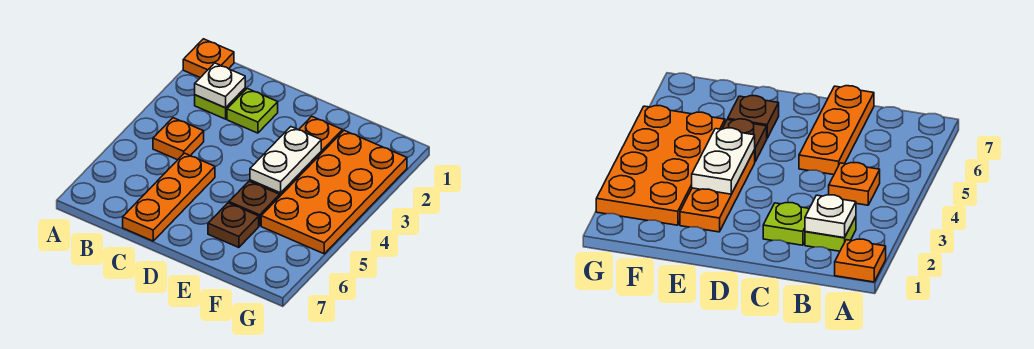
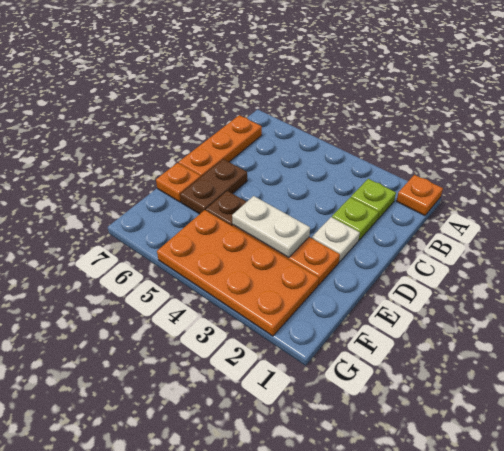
white plate B2 level 2 -> white plate D2 level 1
orange plate B4 level 1 -> orange plate E7 level 1
orange plate C5:C7 level 1 -> orange plate B7:D7 level 1
brown plate E6 level 1 -> brown plate D6:E6 level 1

